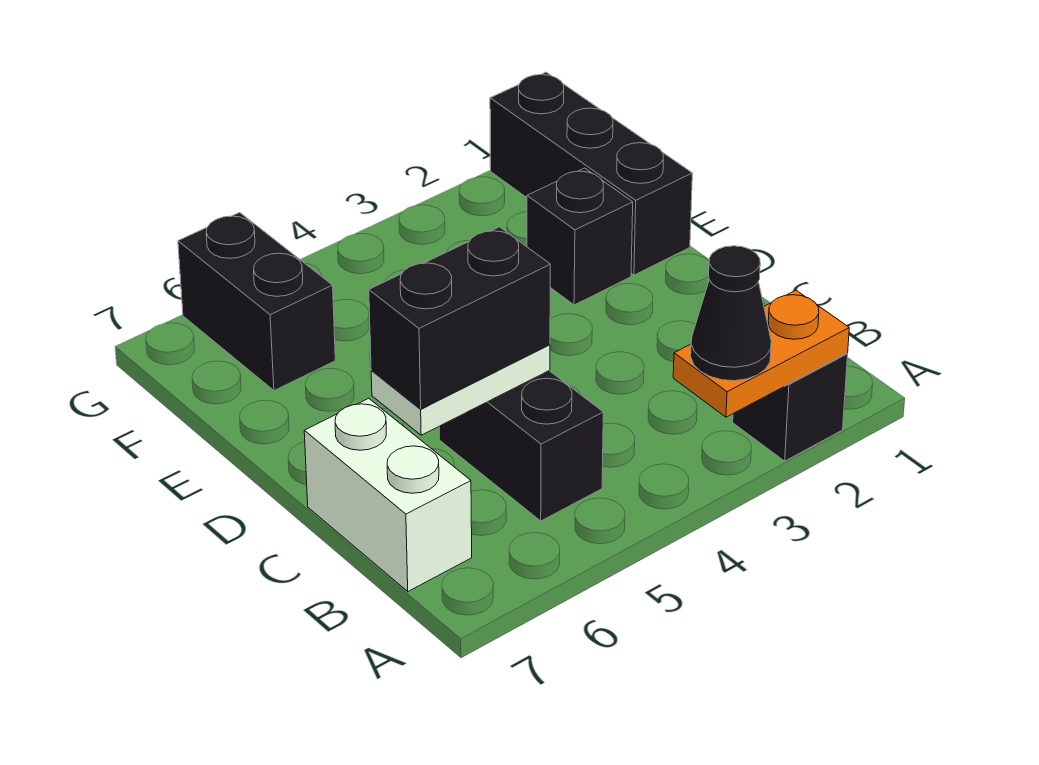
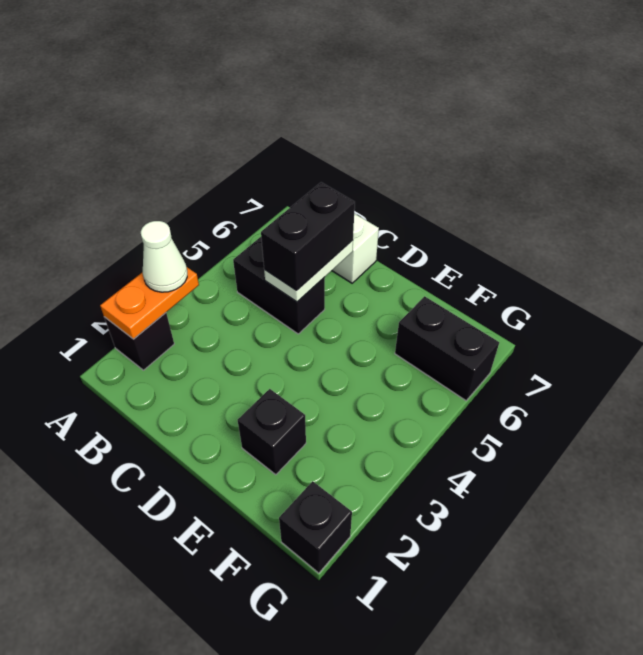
black cone A3 level 3 -> white cone A3 level 3
black brick E1:G1 level 1 -> black brick G1 level 1

